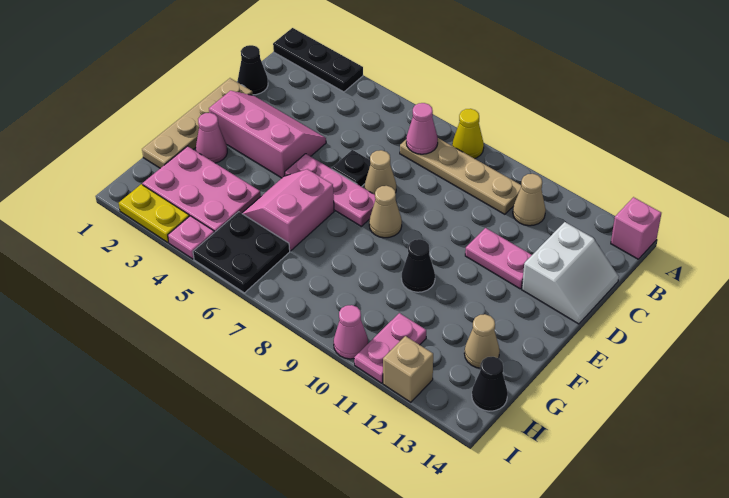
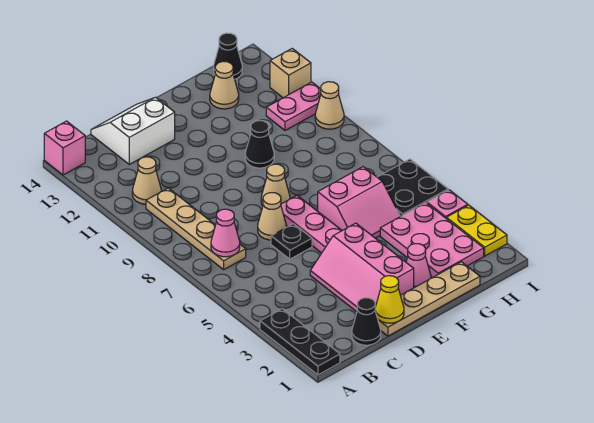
yellow cone A8 level 1 -> yellow cone D1 level 2
pink plate D11:D12 level 1 -> none
pink cone I10 level 1 -> tan cone I10 level 1

